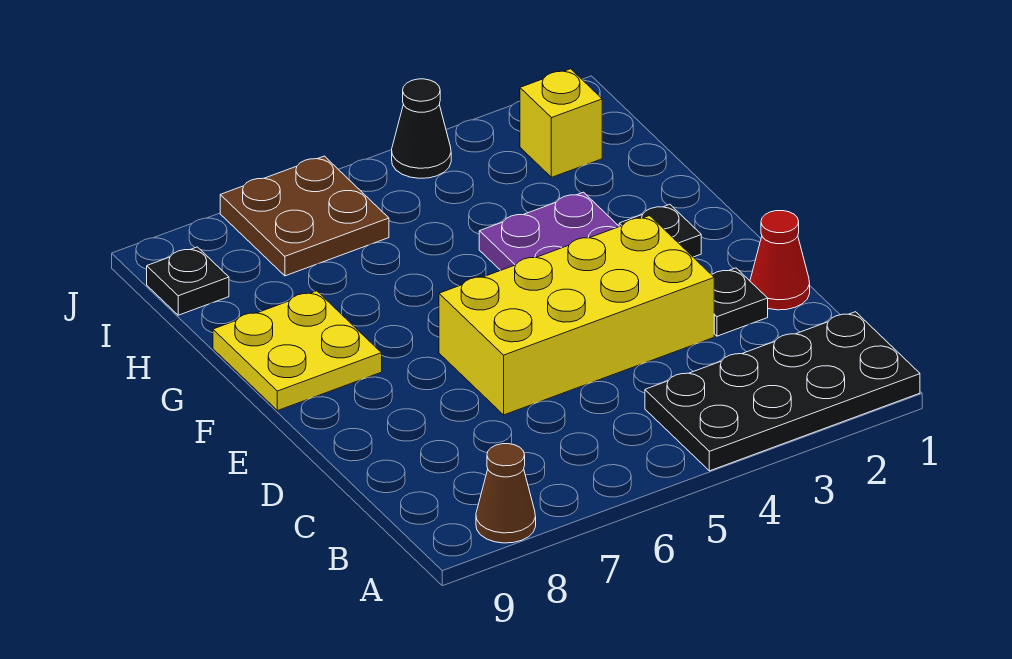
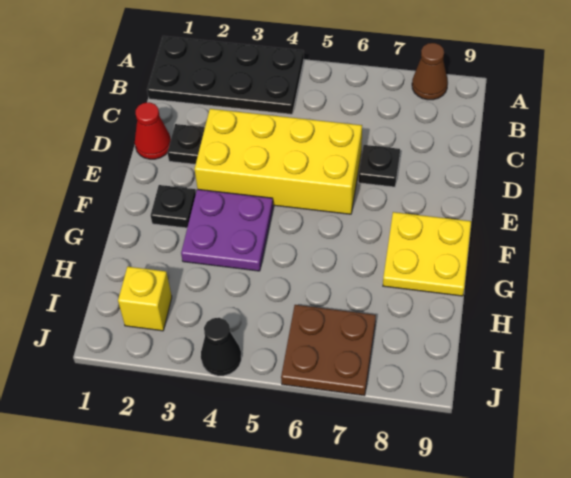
black plate I9 level 1 -> black plate D7 level 1

